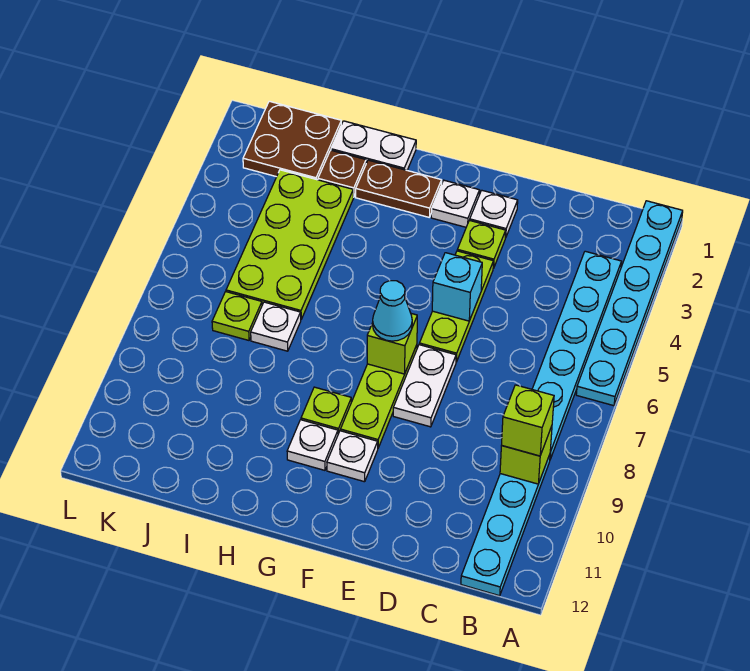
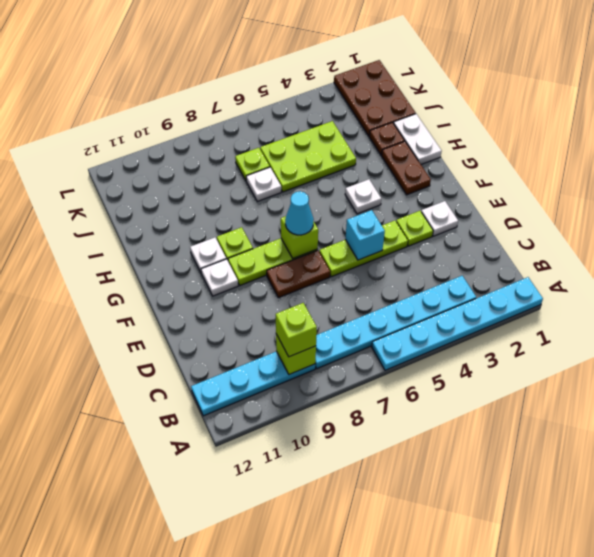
white plate E7:E8 level 1 -> brown plate E7:E8 level 1
white plate F2 level 1 -> white plate G4 level 1
lime plate I3:J6 level 1 -> lime plate I4:J6 level 1
brown plate J1:K2 level 1 -> brown plate J1:L2 level 1

